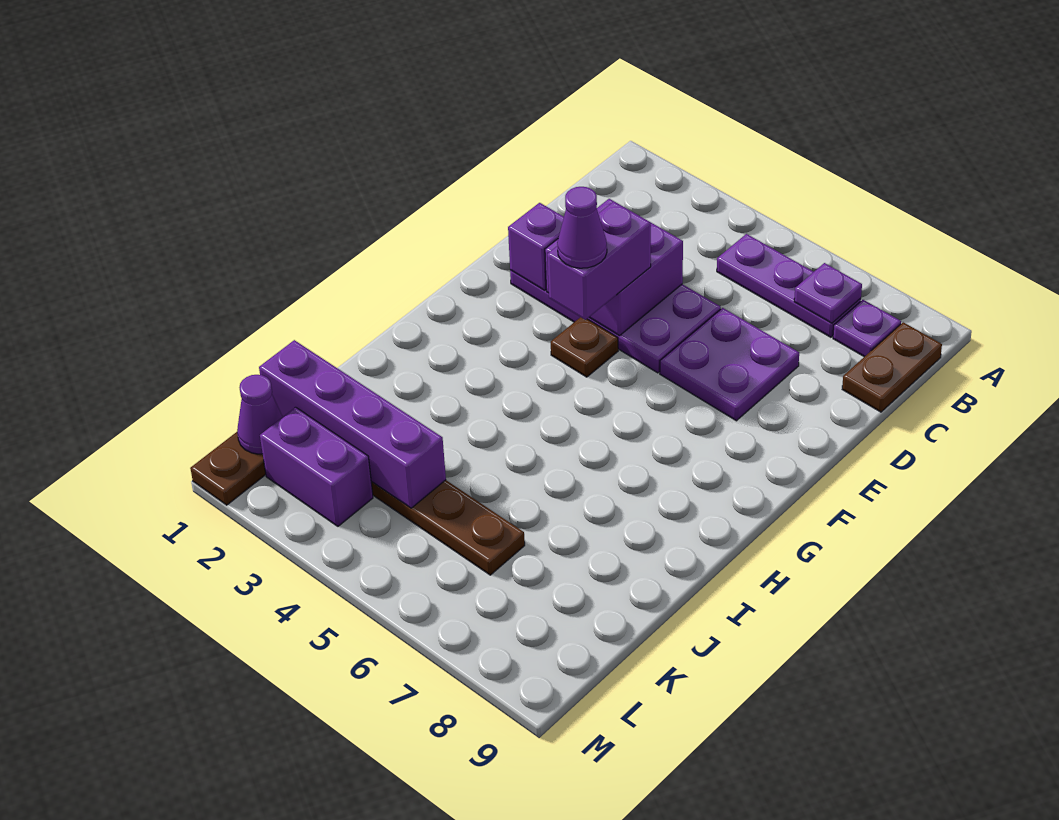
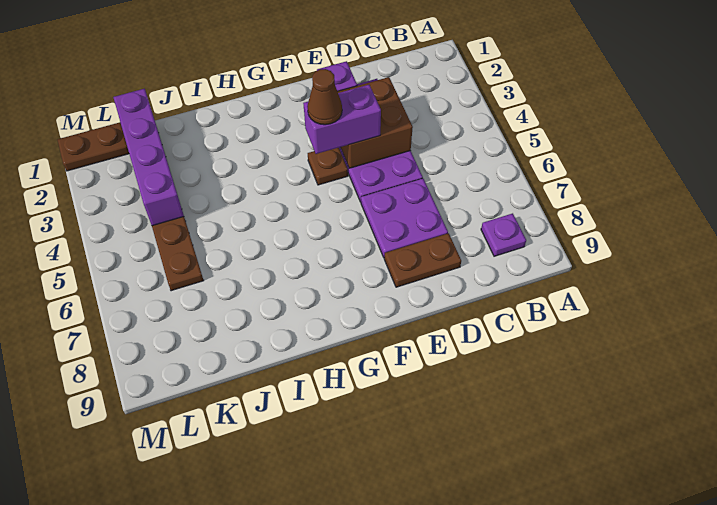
purple plate B5:B7 level 1 -> none
purple plate B7 level 2 -> none
brown plate B9:C9 level 1 -> brown plate D8:E8 level 1
purple brick D3:E4 level 2 -> brown brick D3:E4 level 2
purple cone F4 level 4 -> brown cone F4 level 4
purple cone L1 level 2 -> none
purple brick L2:L3 level 1 -> none

